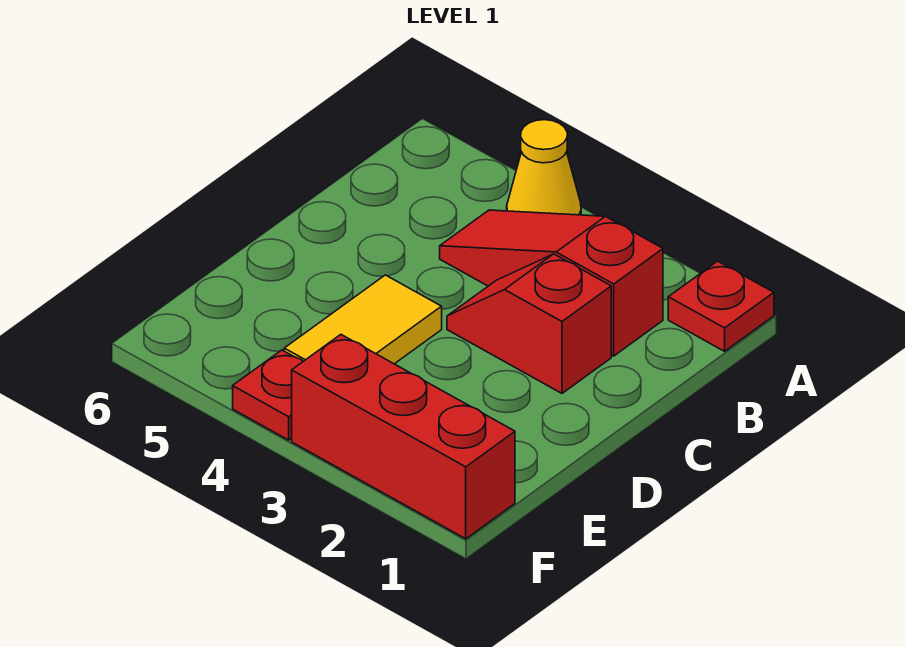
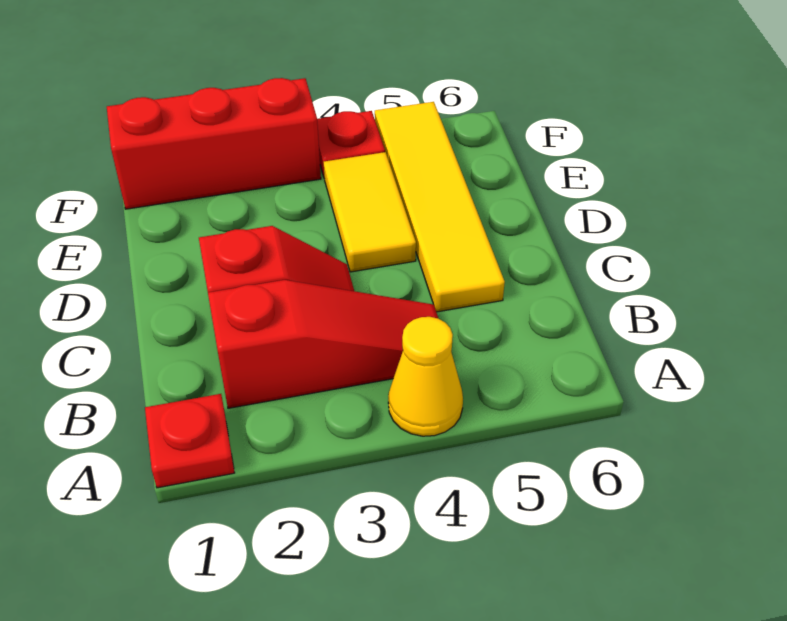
none -> yellow tile C5:F5 level 1

